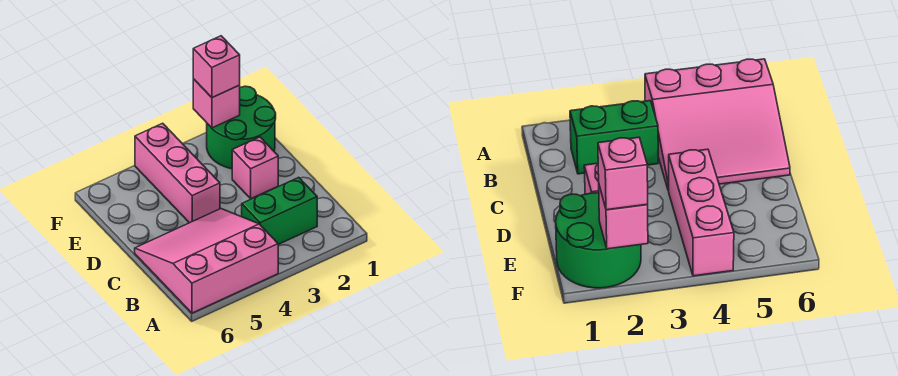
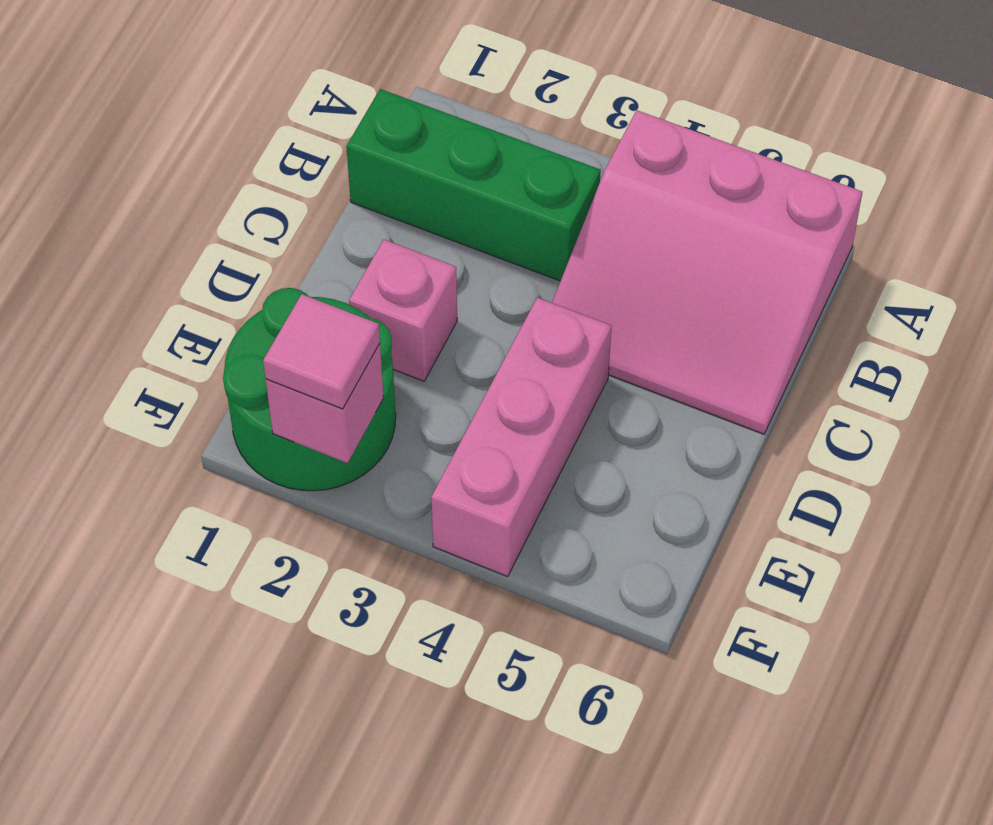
green brick B2:B3 level 1 -> green brick B1:B3 level 1
pink brick F2 level 3 -> pink tile F2 level 3

